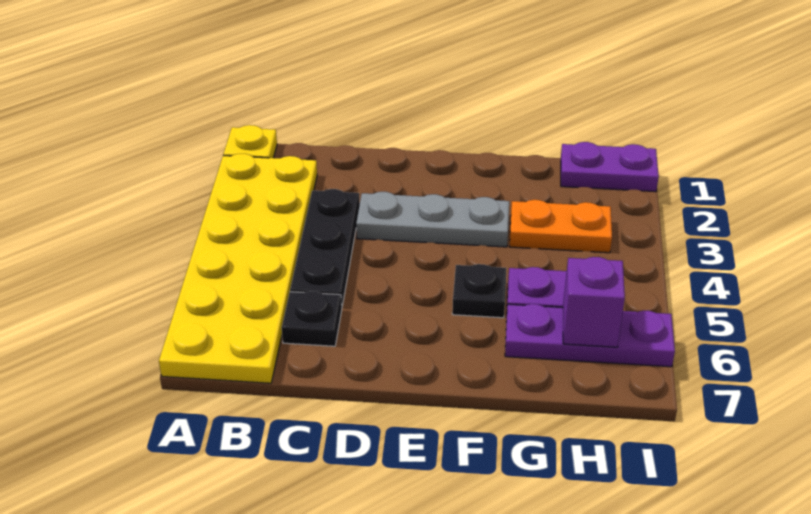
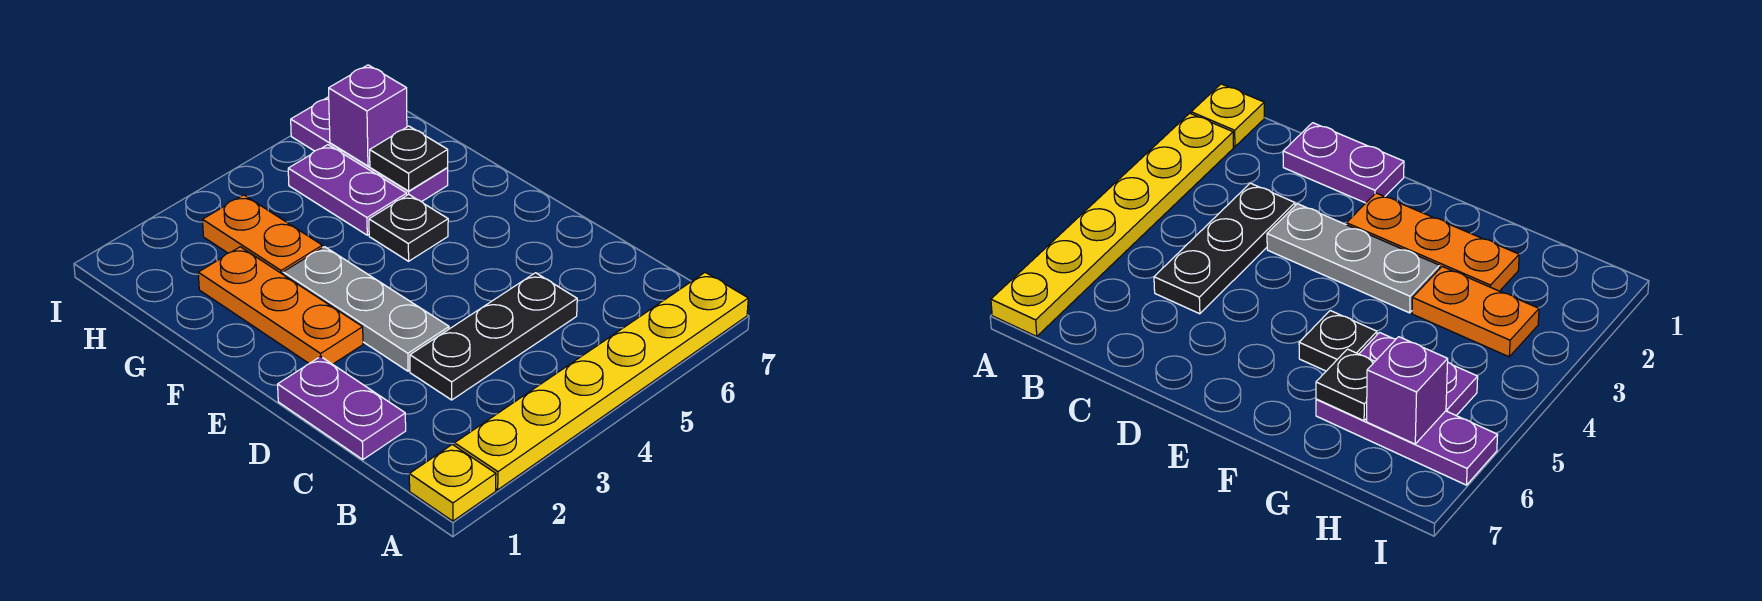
yellow plate A2:B7 level 1 -> yellow plate A2:A7 level 1
black plate C6 level 1 -> black plate G6 level 2
none -> orange plate E2:G2 level 1
purple plate H1:I1 level 1 -> purple plate C1:D1 level 1

